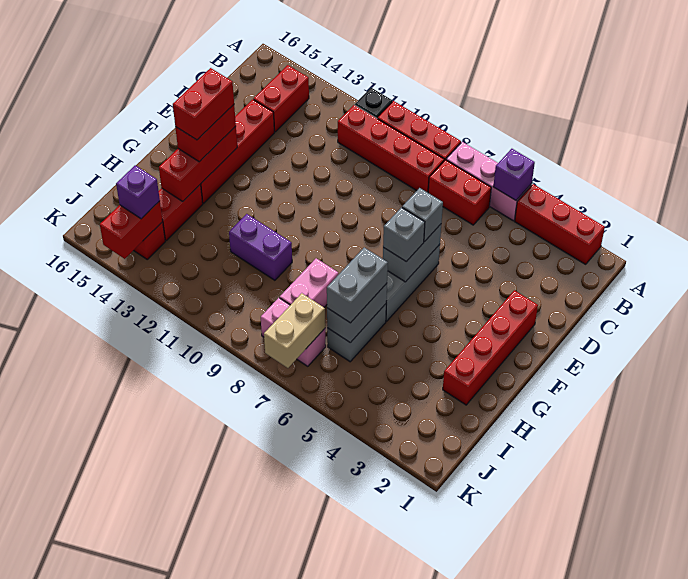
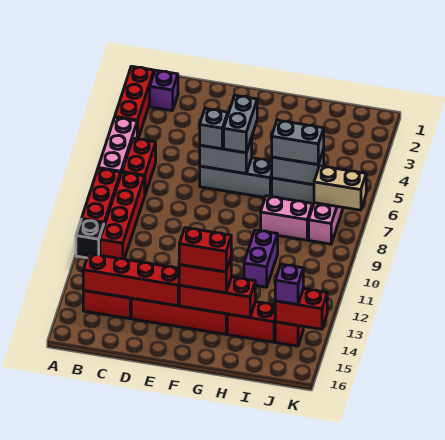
purple brick A5 level 2 -> purple brick B2 level 1
red brick E2:H2 level 1 -> red brick B14:E14 level 2
grey brick F6 level 3 -> grey brick F5:F6 level 3

